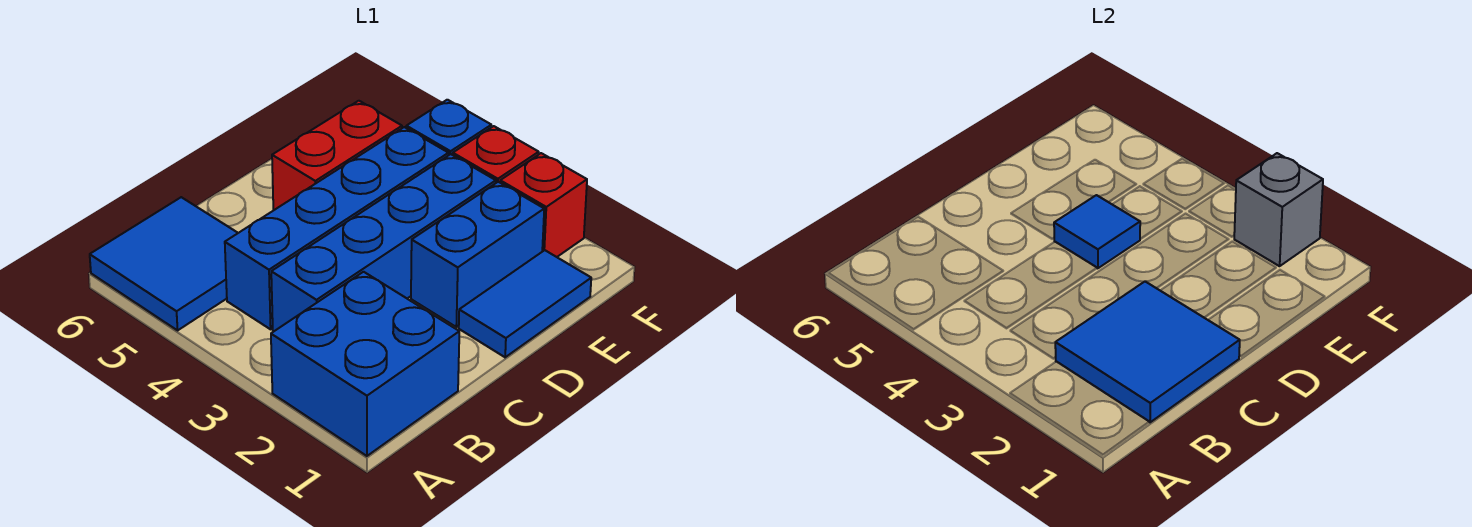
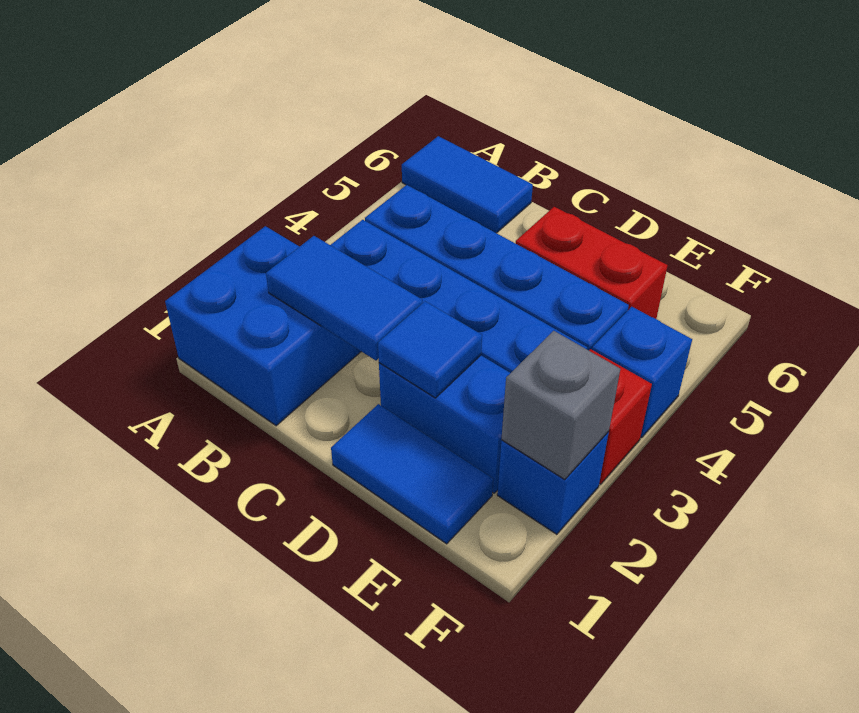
blue tile A5:B6 level 1 -> blue tile A6:B6 level 1
blue tile B1:C2 level 2 -> blue tile B2:C2 level 2
blue tile D4 level 2 -> blue tile D2 level 2
red brick F2 level 1 -> blue brick F2 level 1

